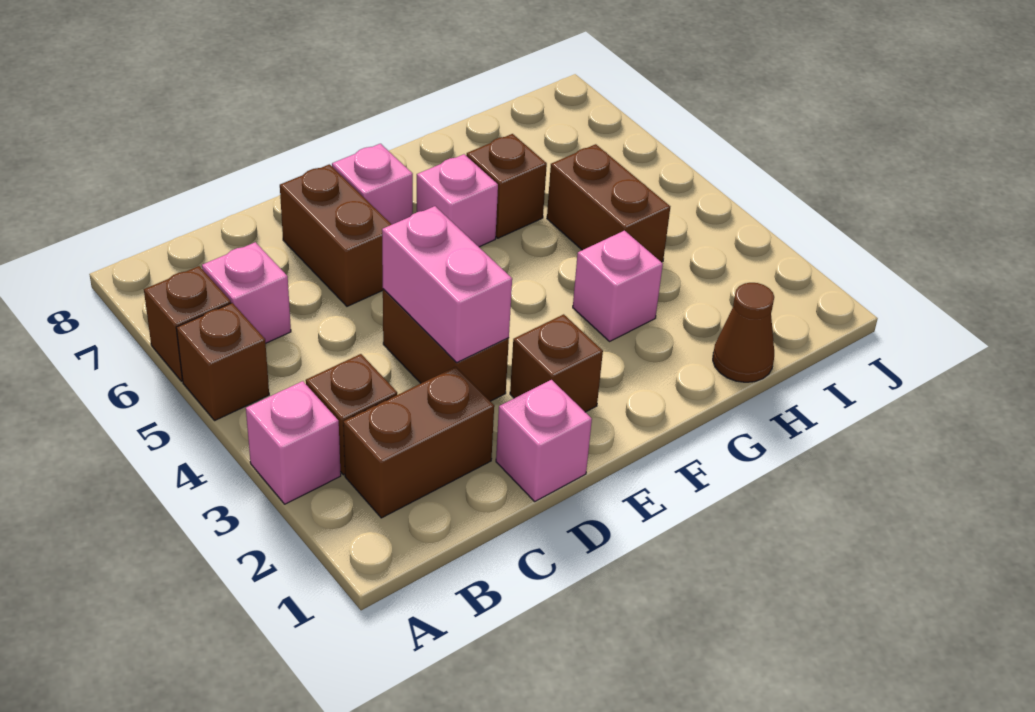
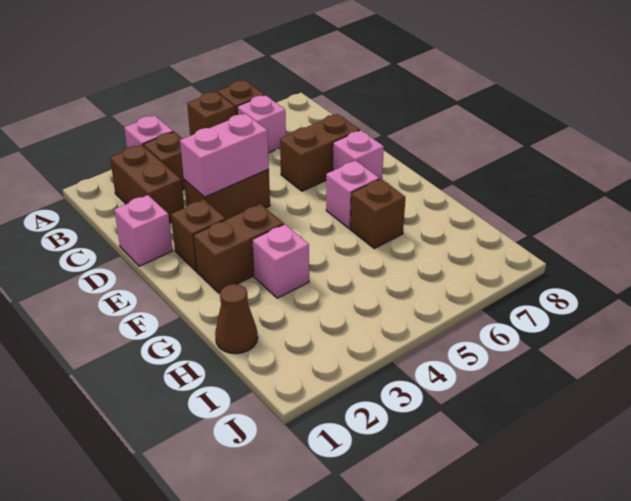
brown brick H4:H5 level 1 -> brown brick F2:F3 level 1

